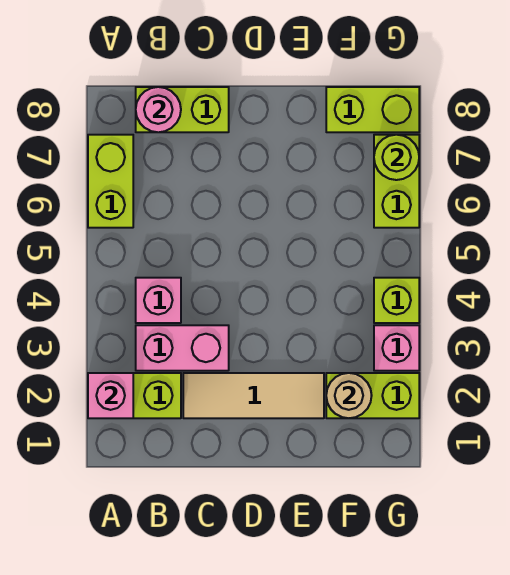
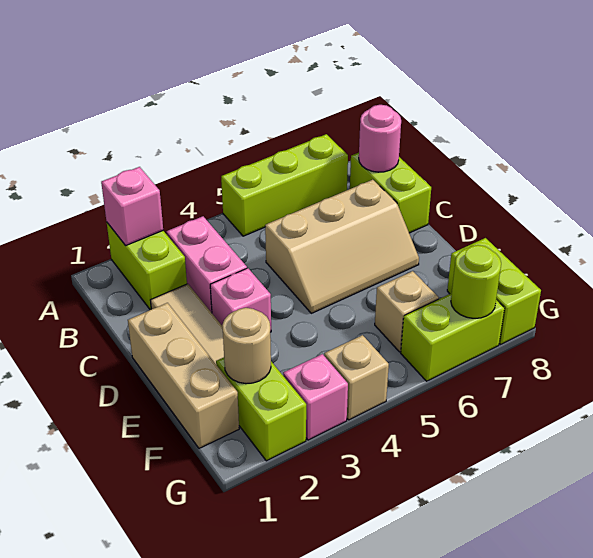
lime brick A6:A7 level 1 -> lime brick A5:A7 level 1
pink brick B4 level 1 -> pink brick D3 level 1
none -> tan slope C5:D7 level 1 top C
none -> tan brick D1:F1 level 1
none -> tan brick F6 level 1
lime brick G4 level 1 -> tan brick G4 level 1

